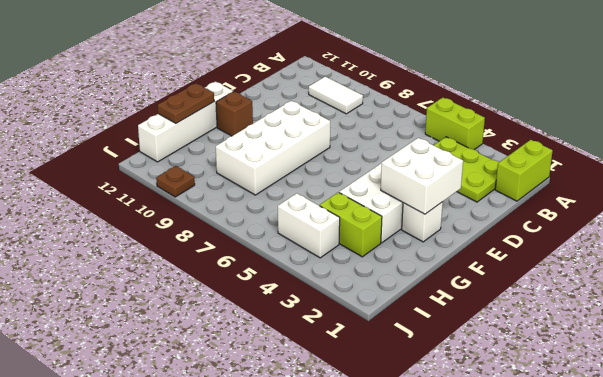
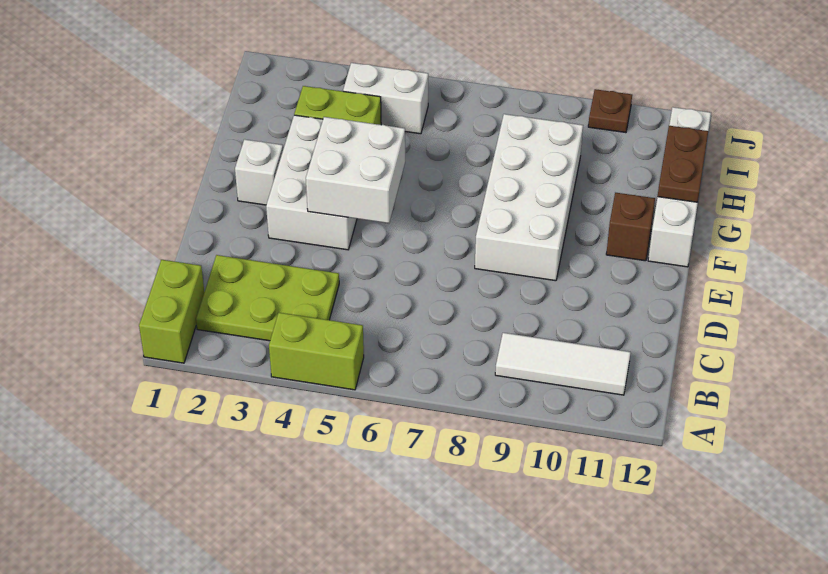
white tile B9:B10 level 1 -> white tile B9:B11 level 1
white brick E2:F3 level 2 -> white brick E4:F5 level 2

